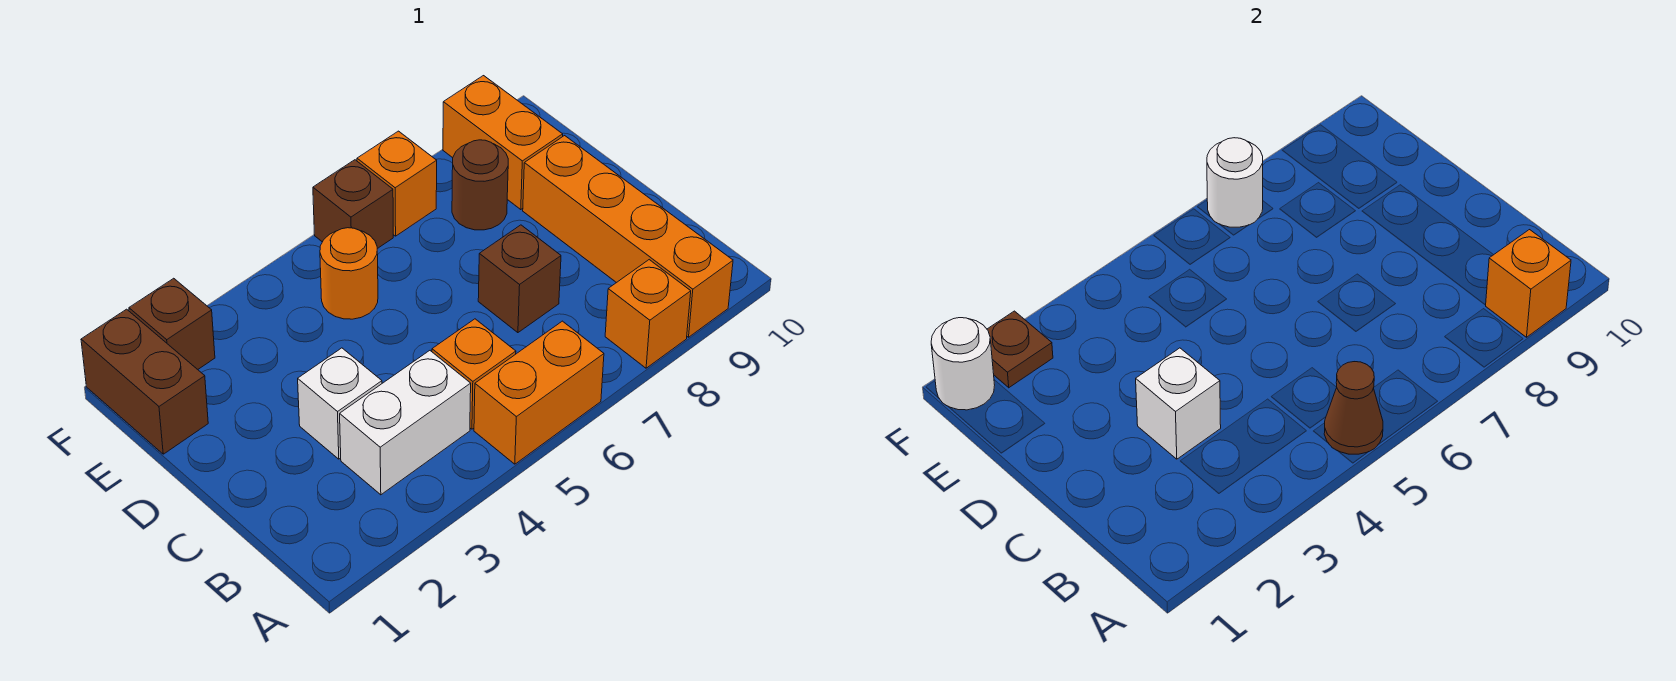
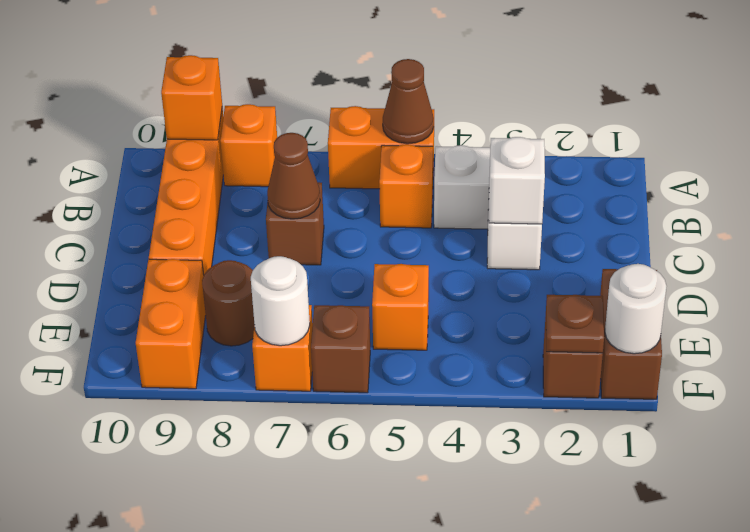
none -> brown cone C7 level 2
orange round brick E5 level 1 -> orange brick E5 level 1

